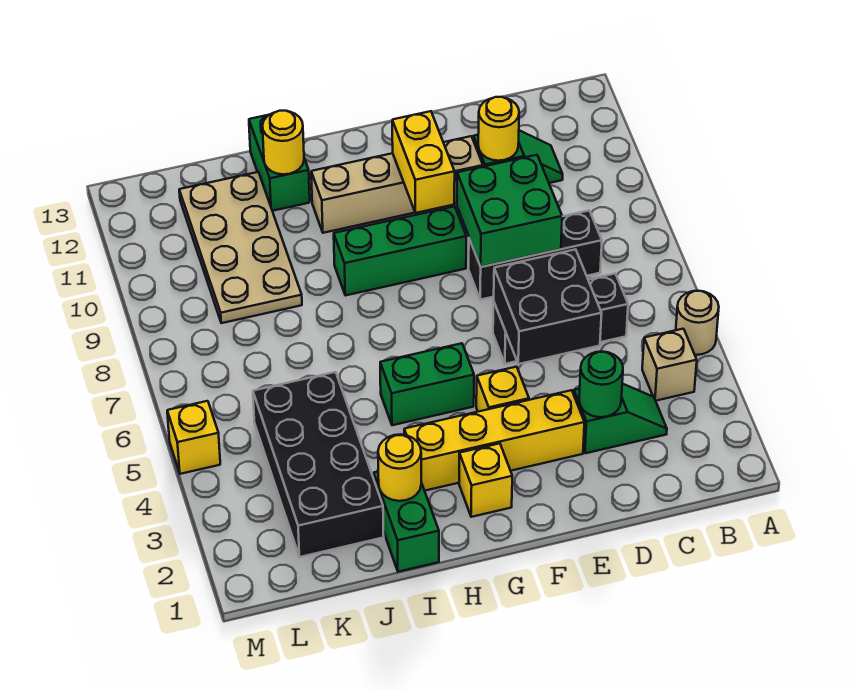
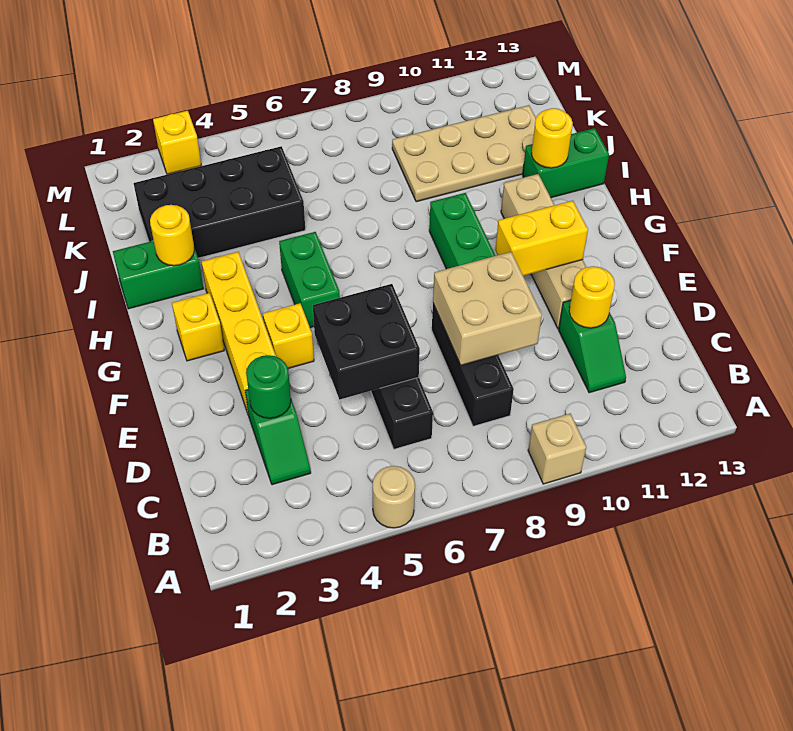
tan brick B4 level 1 -> tan brick A9 level 1
green brick D8:E9 level 2 -> tan brick D8:E9 level 2
yellow brick M5 level 1 -> yellow brick M3 level 1

